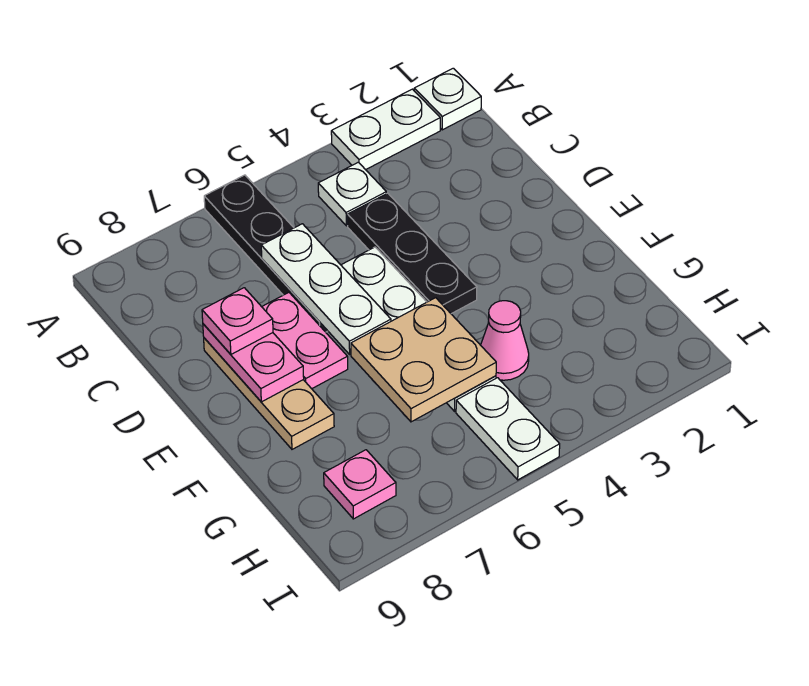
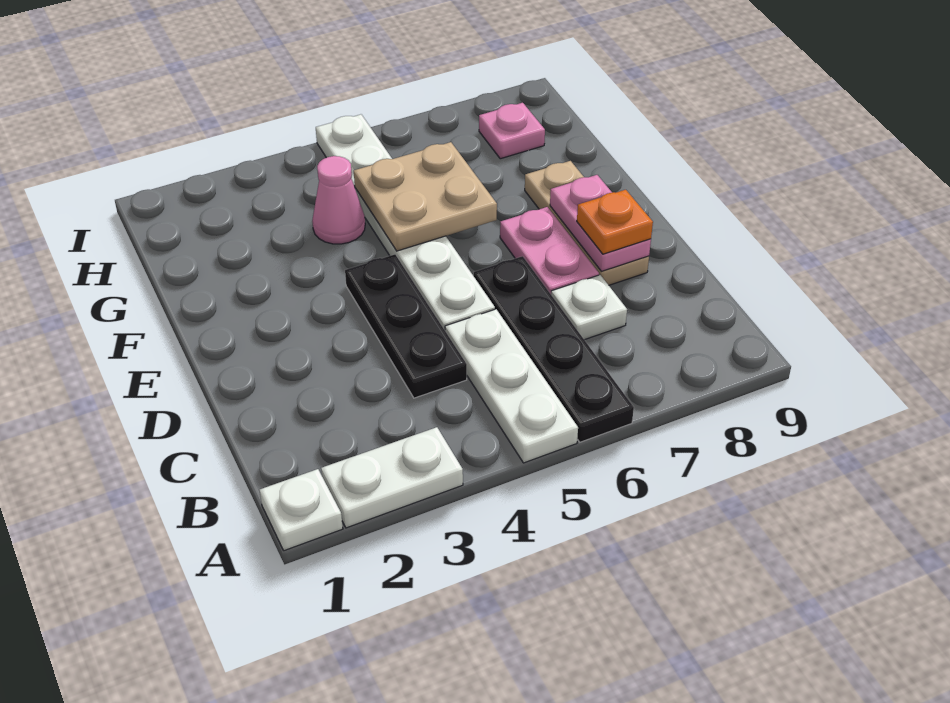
white plate B4 level 1 -> white plate C7 level 1
white plate C6:E6 level 2 -> white plate A5:C5 level 1
pink plate D8 level 3 -> orange plate D8 level 3

